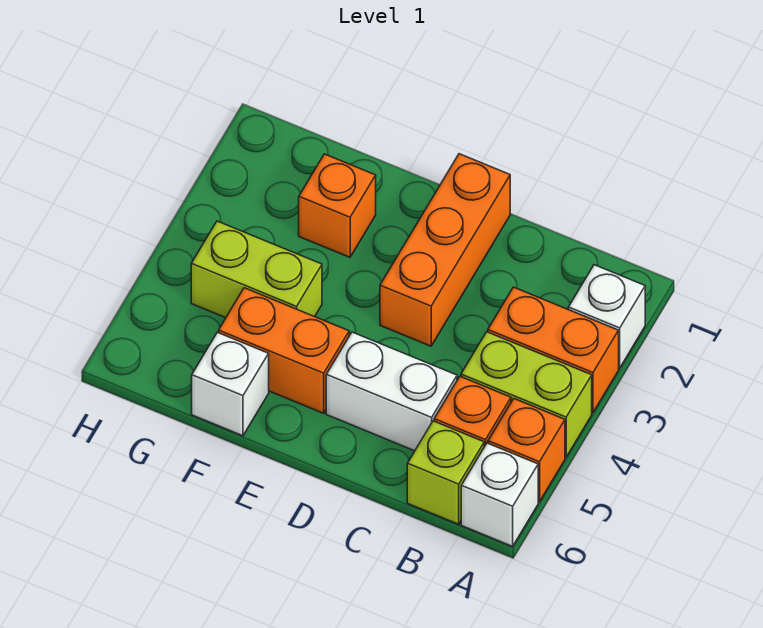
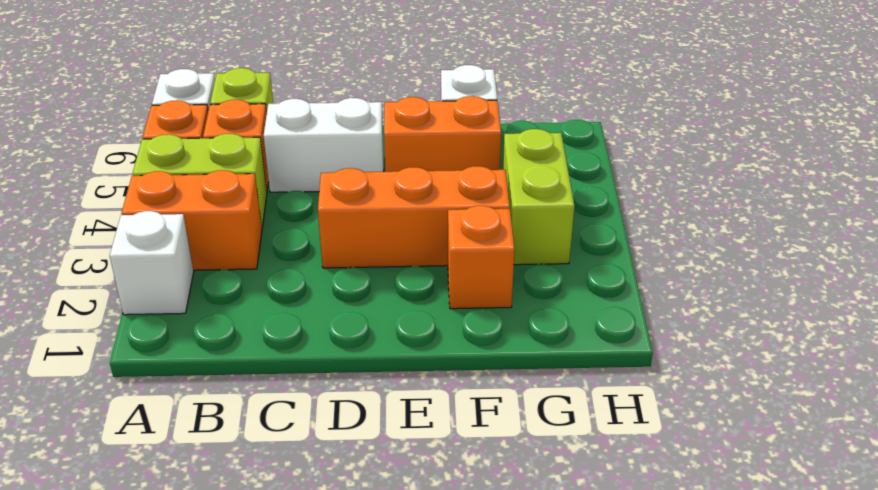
orange brick D1:D3 level 1 -> orange brick D3:F3 level 1
lime brick F4:G4 level 1 -> lime brick G3:G4 level 1

